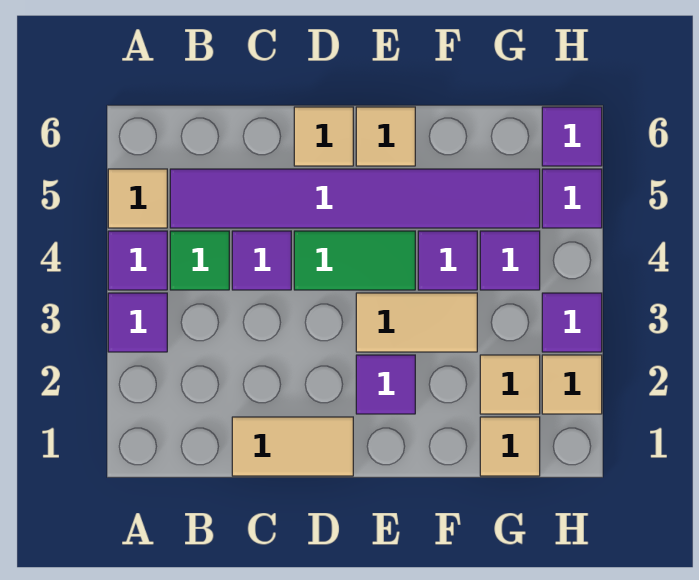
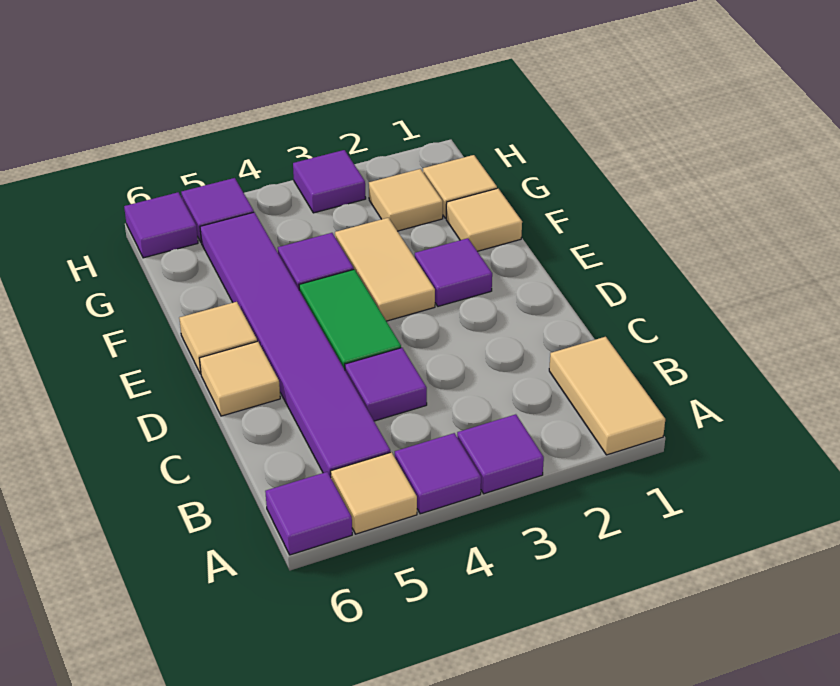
green tile B4 level 1 -> none
tan tile C1:D1 level 1 -> tan tile A1:B1 level 1
purple tile G4 level 1 -> purple tile A6 level 1
tan tile H2 level 1 -> tan tile F1 level 1

